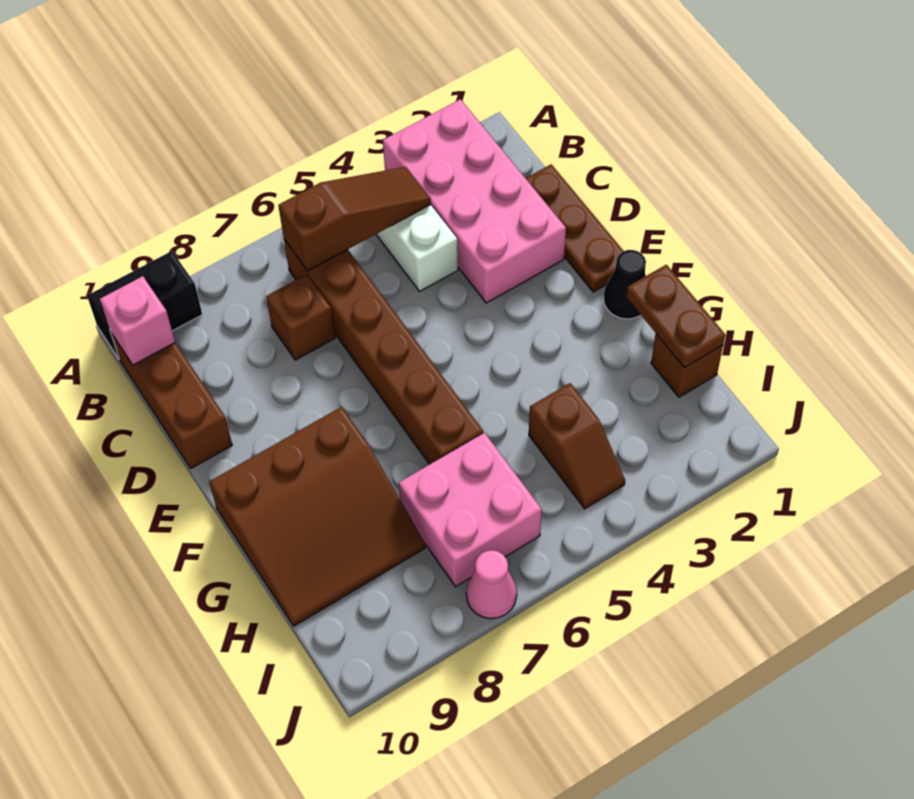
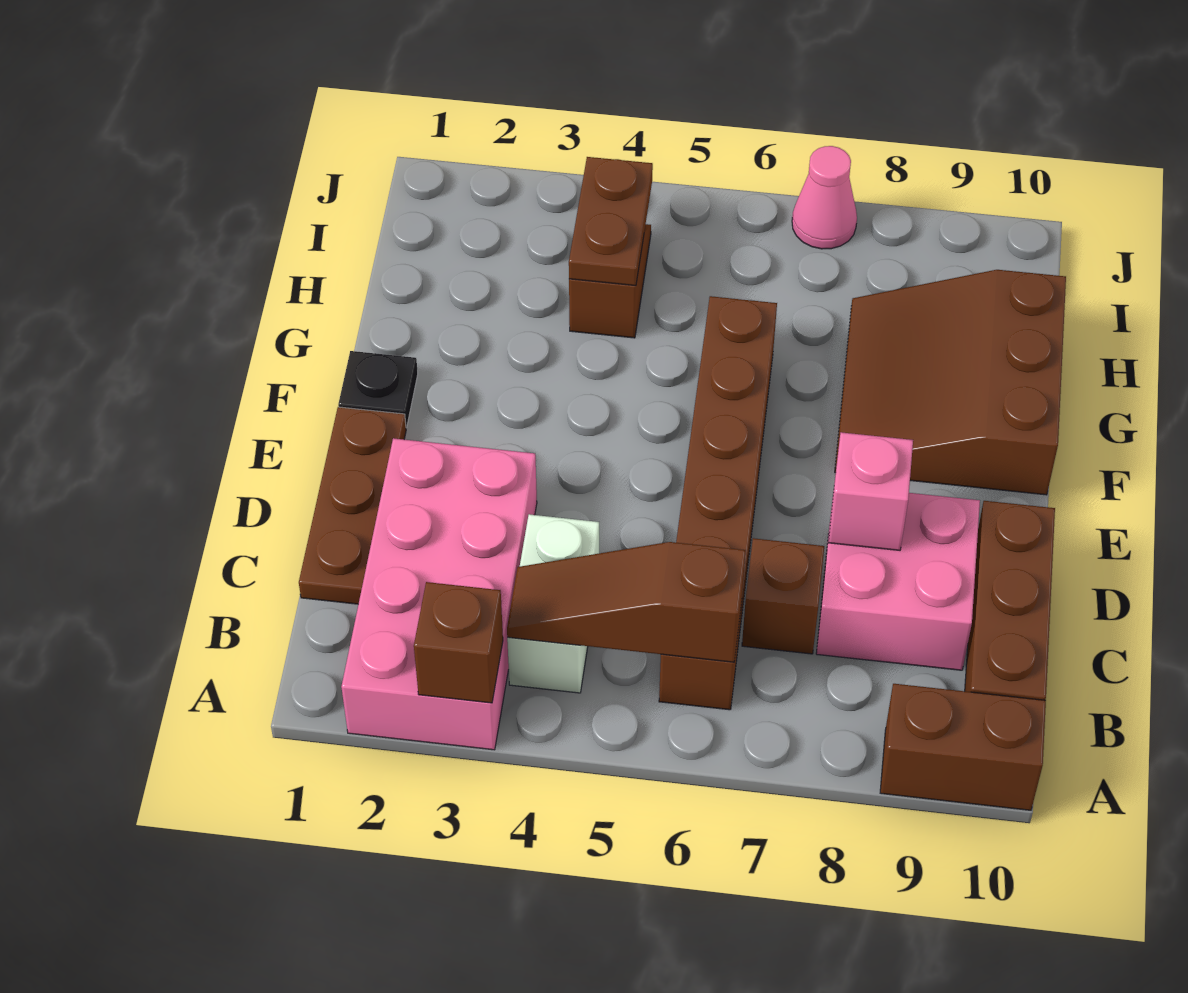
black brick A9:A10 level 1 -> brown brick A9:A10 level 1
pink brick B10 level 2 -> pink brick D8 level 2
black cone F1 level 1 -> black plate F1 level 1
brown slope F8:H10 level 1 top F -> brown slope F8:H10 level 1 top 10
brown plate G1:H1 level 2 -> brown plate H4:I4 level 2
brown brick H1 level 1 -> brown brick A3 level 2
pink brick H6:I7 level 1 -> pink brick C8:D9 level 1

